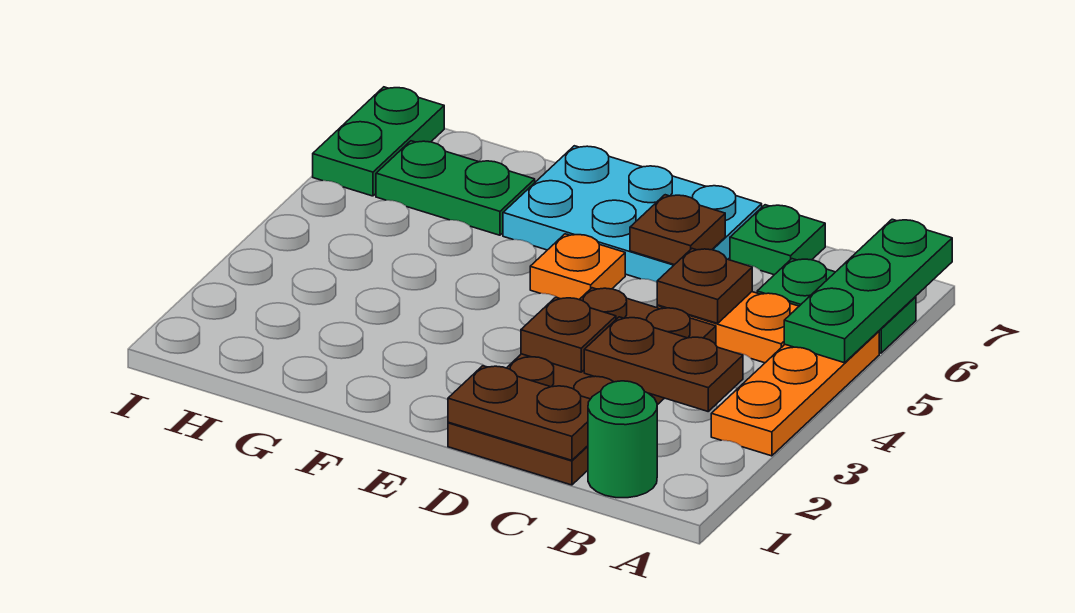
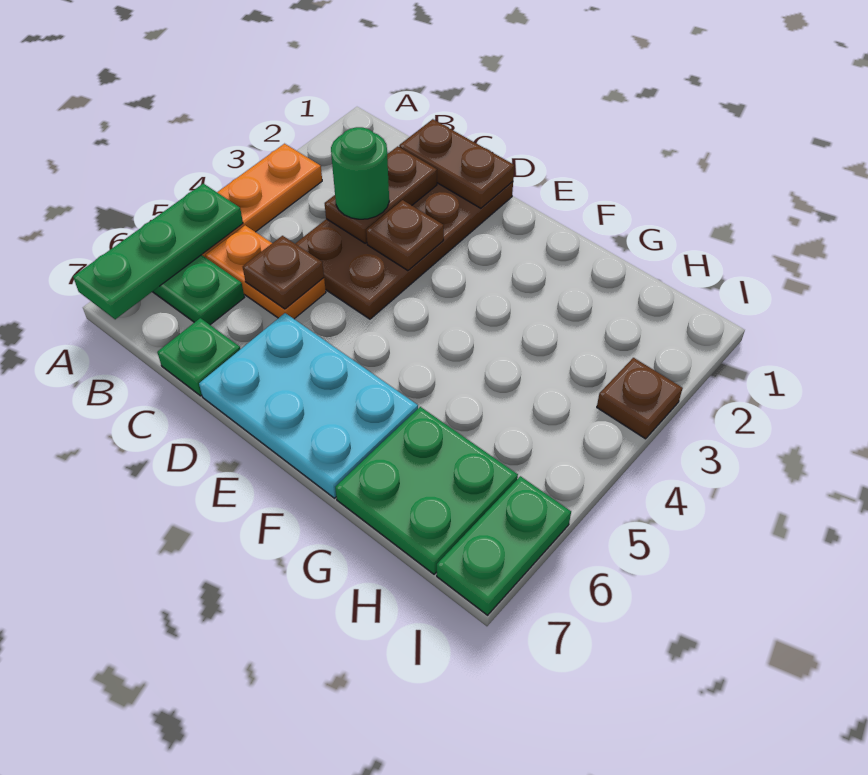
green round brick B1 level 1 -> green round brick C3 level 3
brown plate B3:C3 level 2 -> brown plate C2:C3 level 2
brown plate D6 level 2 -> brown plate I3 level 1
orange plate E5 level 1 -> none
green plate G6:H6 level 1 -> green plate G6:H7 level 1

